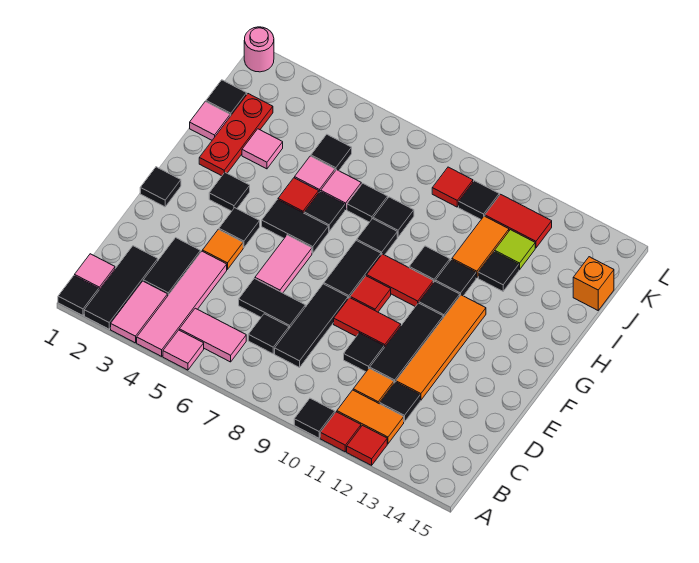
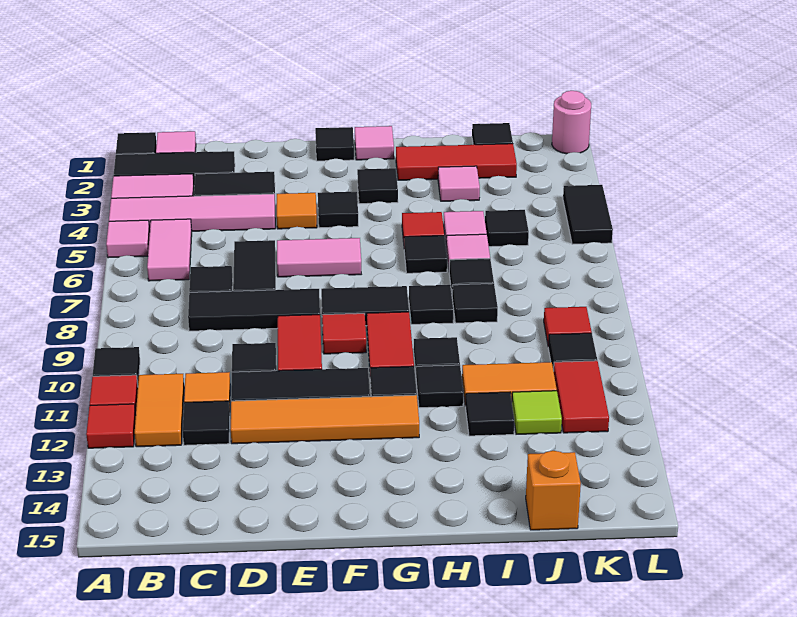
black tile G5:G6 level 1 -> black tile L4:L5 level 1
red plate H2:J2 level 1 -> red tile H2:J2 level 1
pink tile I1 level 1 -> pink tile G1 level 1

